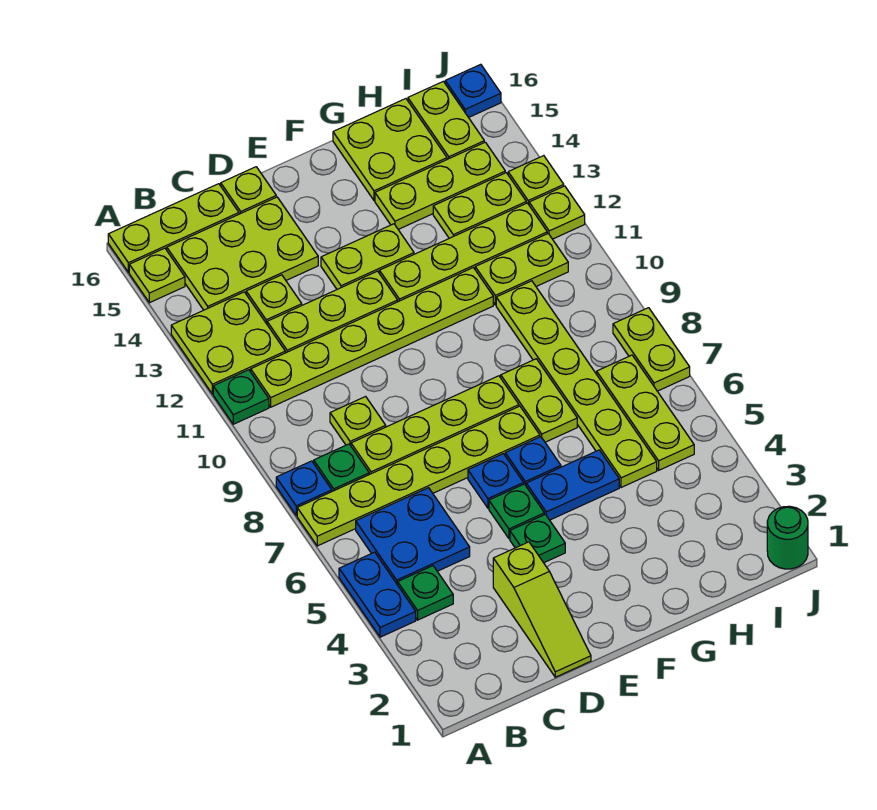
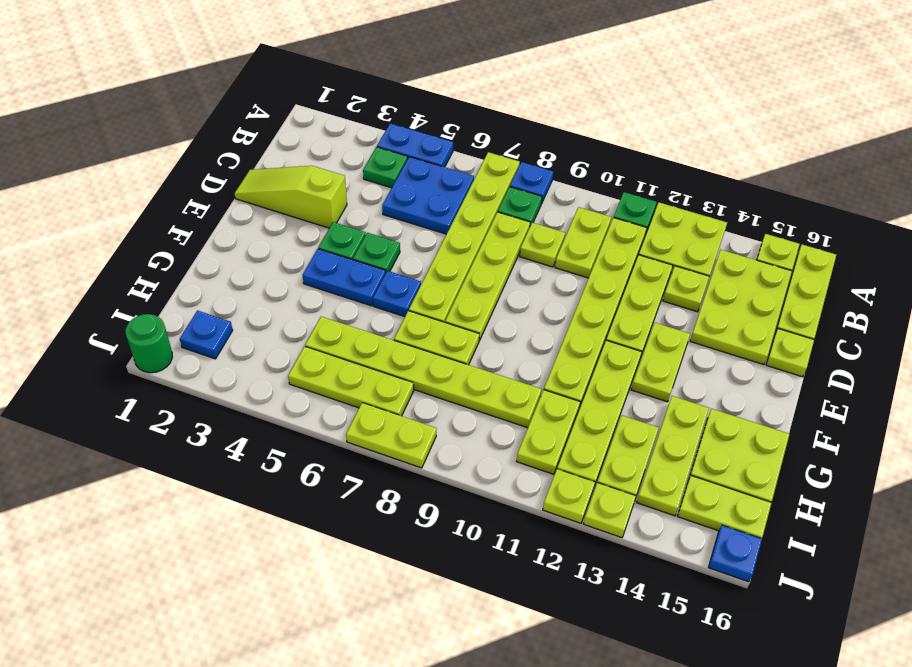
none -> lime plate B10:C10 level 1
blue plate E6 level 1 -> blue plate I2 level 1
blue plate F5:G5 level 1 -> blue plate F4:F5 level 1

